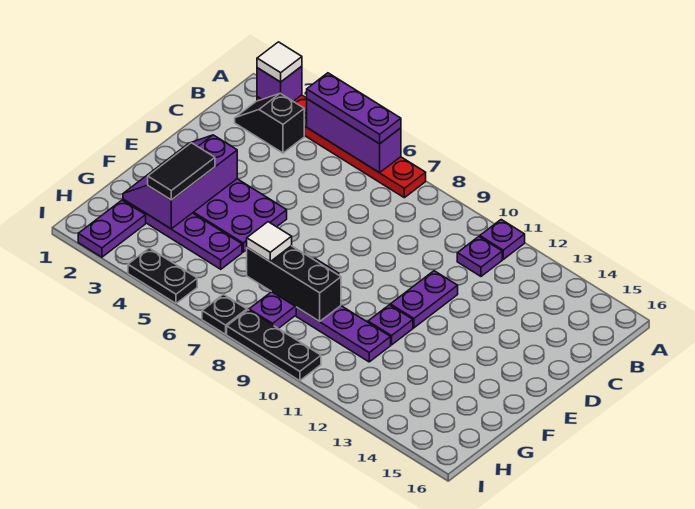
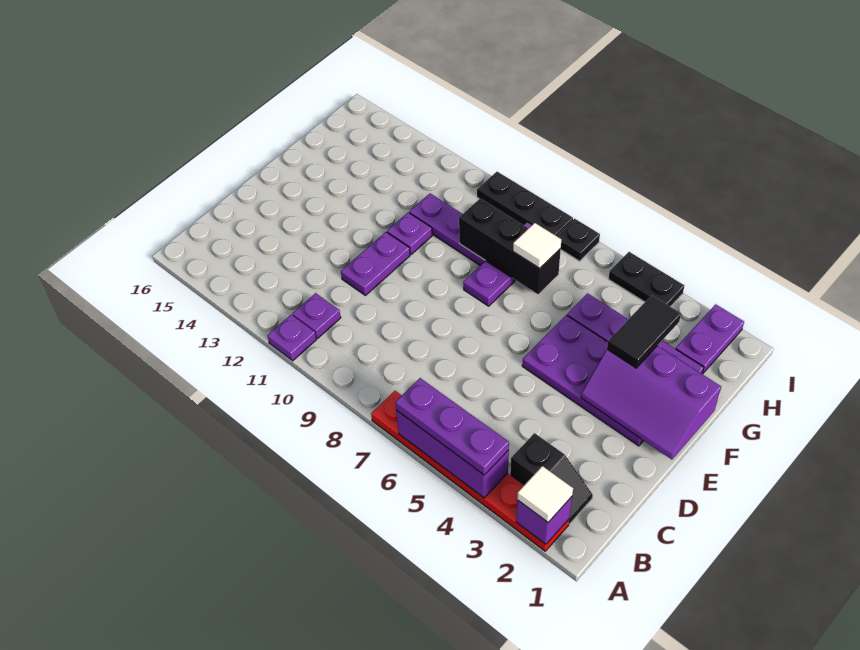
purple slope E2:G3 level 2 top 3 -> purple slope E1:F3 level 2 top F

